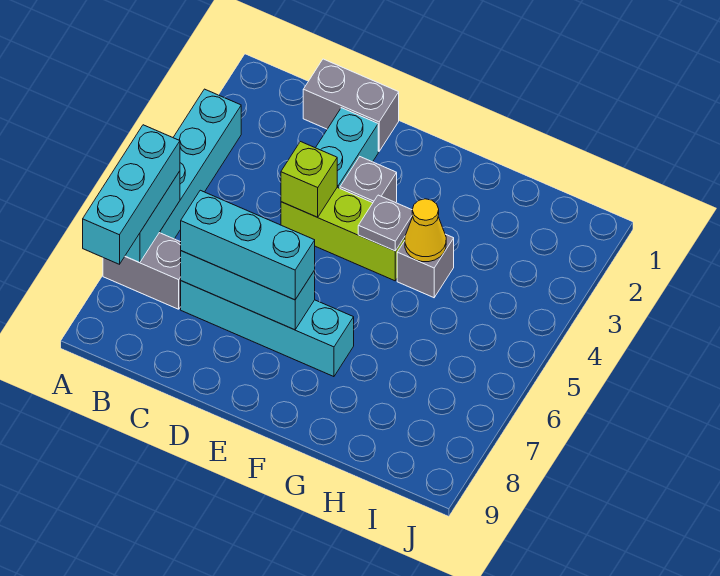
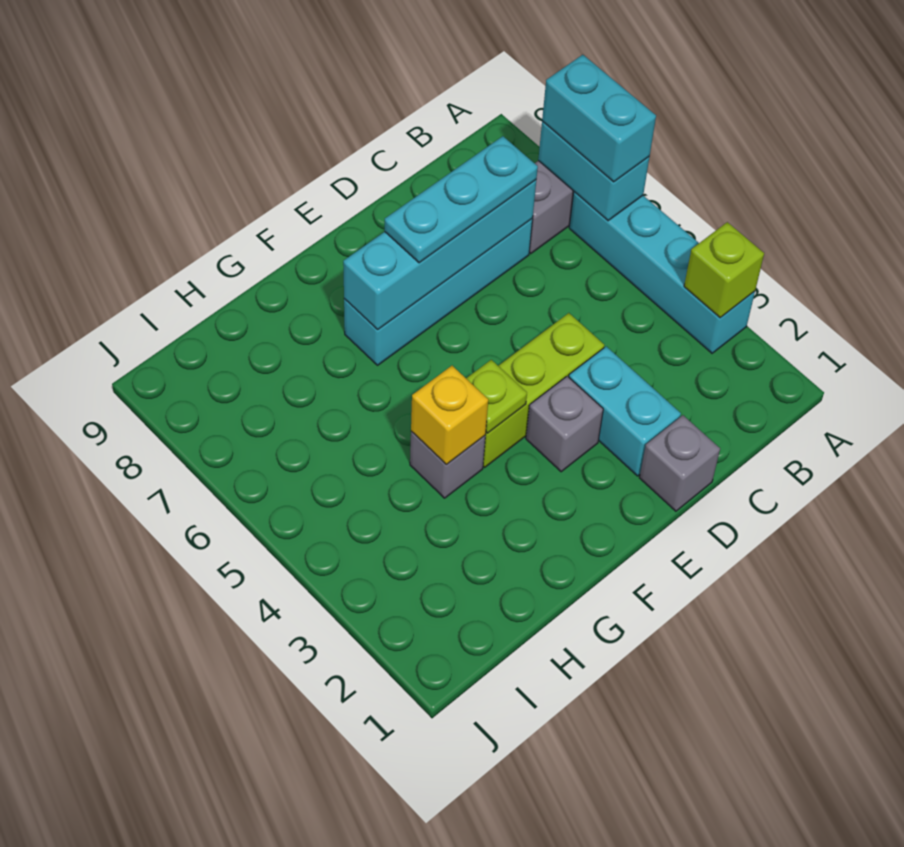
cyan brick A6:A8 level 3 -> cyan brick A6:A7 level 3
grey brick C1:D1 level 1 -> grey brick D1 level 1
cyan brick C7:E7 level 2 -> cyan brick C7:F7 level 2
cyan brick C7:E7 level 3 -> cyan plate C7:E7 level 3
lime brick D4 level 2 -> lime brick A3 level 2
grey plate F4 level 2 -> lime plate F4 level 2
yellow cone G4 level 2 -> yellow brick G4 level 2

